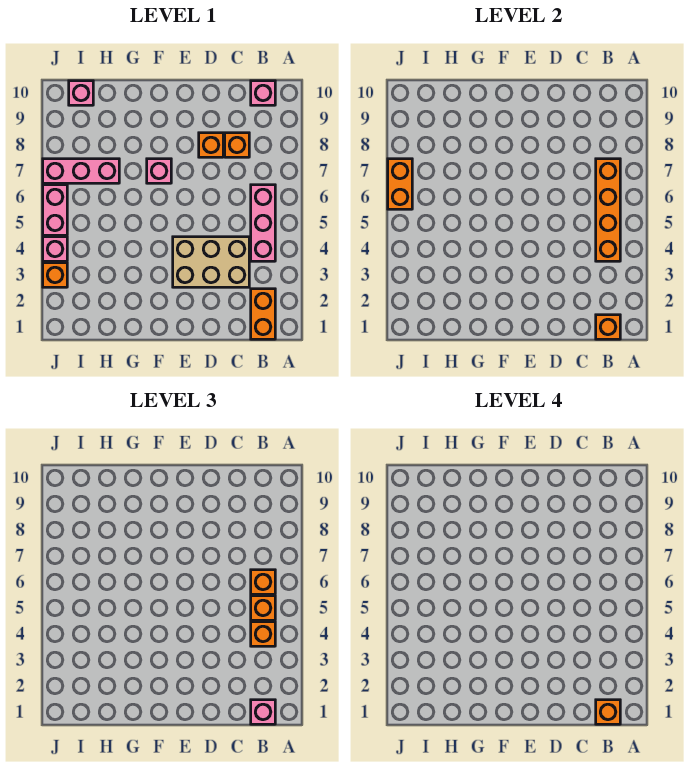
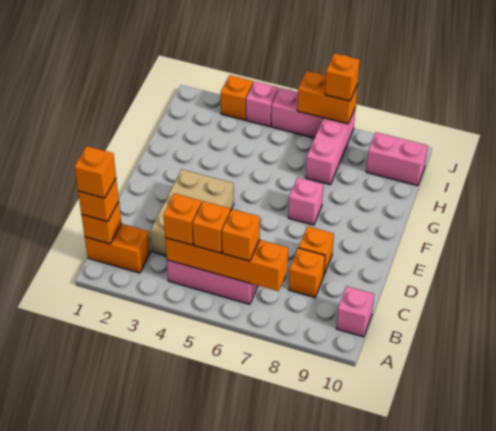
pink brick B1 level 3 -> orange brick B1 level 3
pink brick I10 level 1 -> pink brick I9:I10 level 1
none -> orange brick J7 level 3

